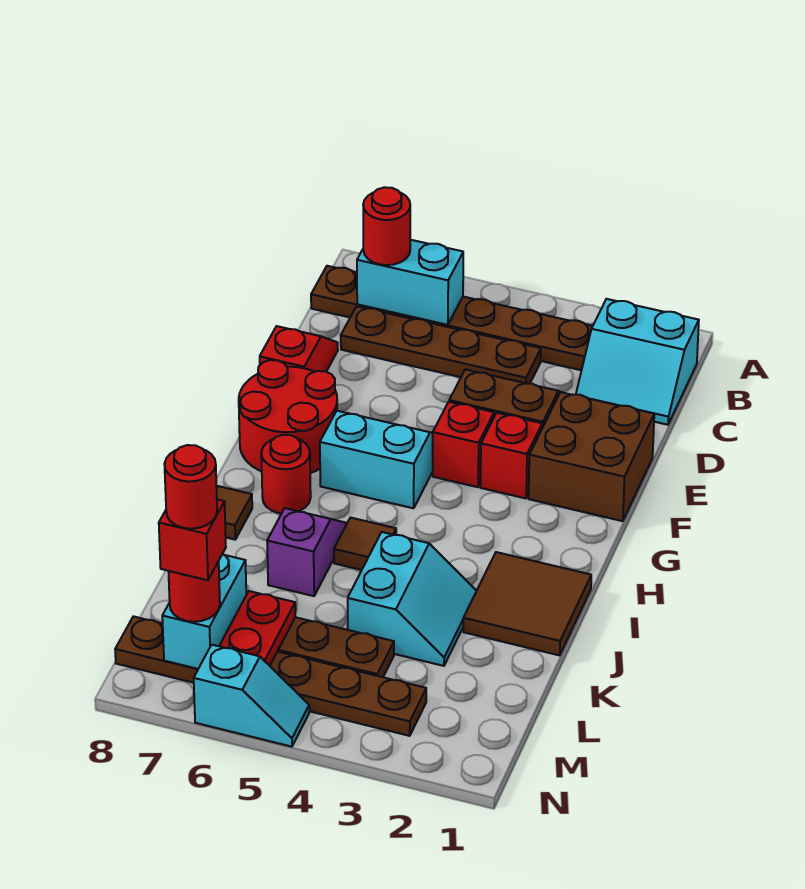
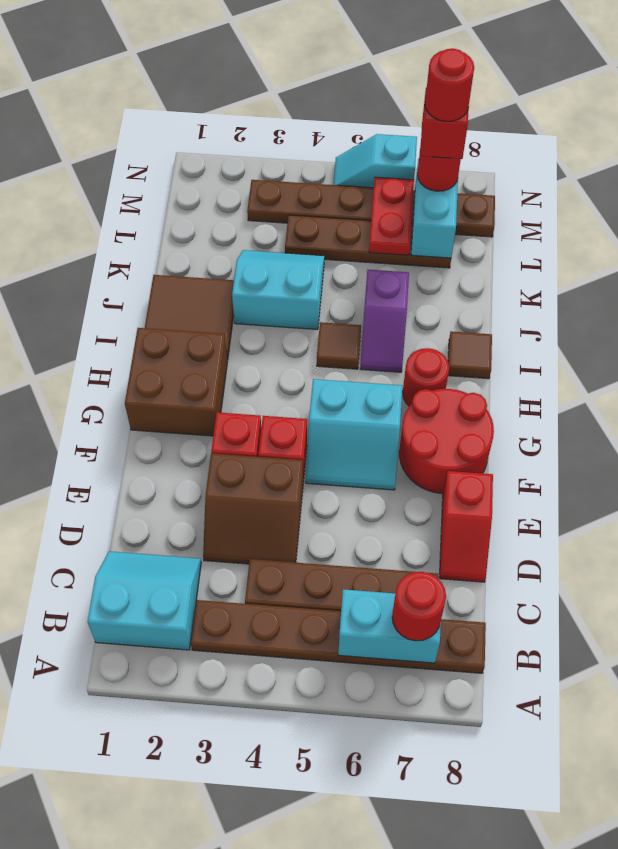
brown brick E1:F2 level 1 -> brown brick G1:H2 level 1
cyan slope J3:K4 level 1 top 4 -> cyan slope J3:K4 level 1 top J

